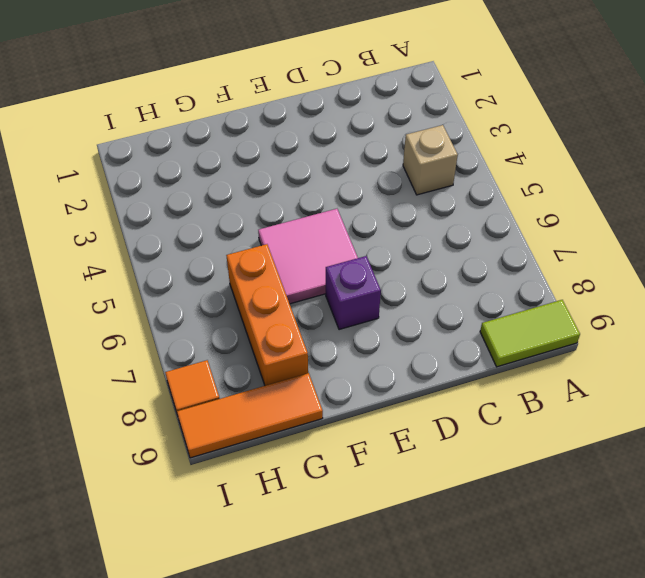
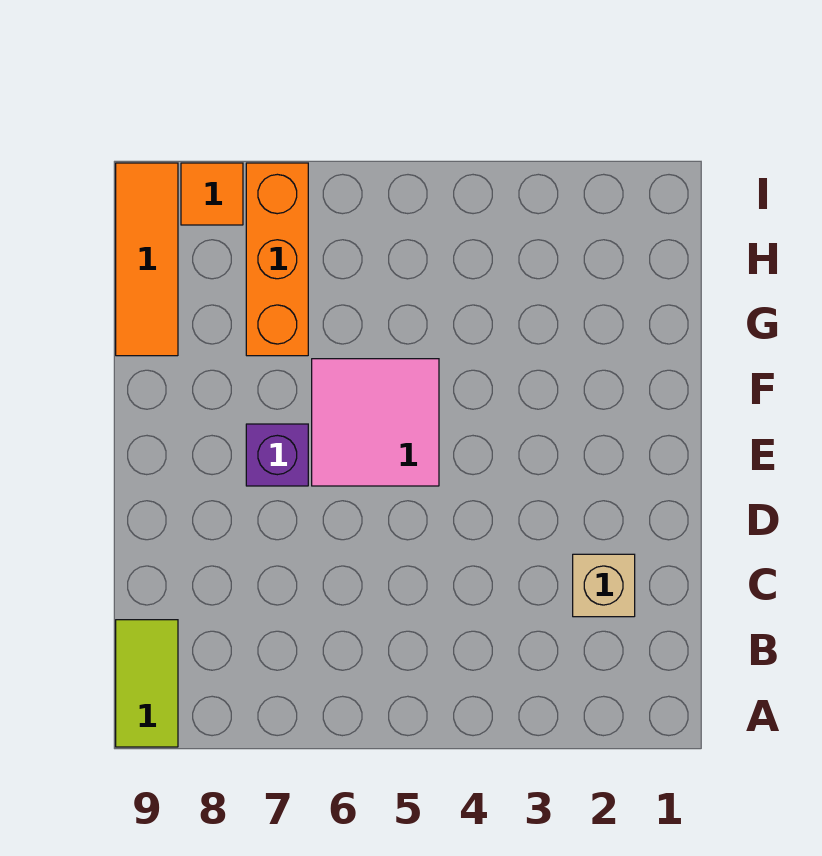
tan brick B4 level 1 -> tan brick C2 level 1
orange brick G6:G8 level 1 -> orange brick G7:I7 level 1

